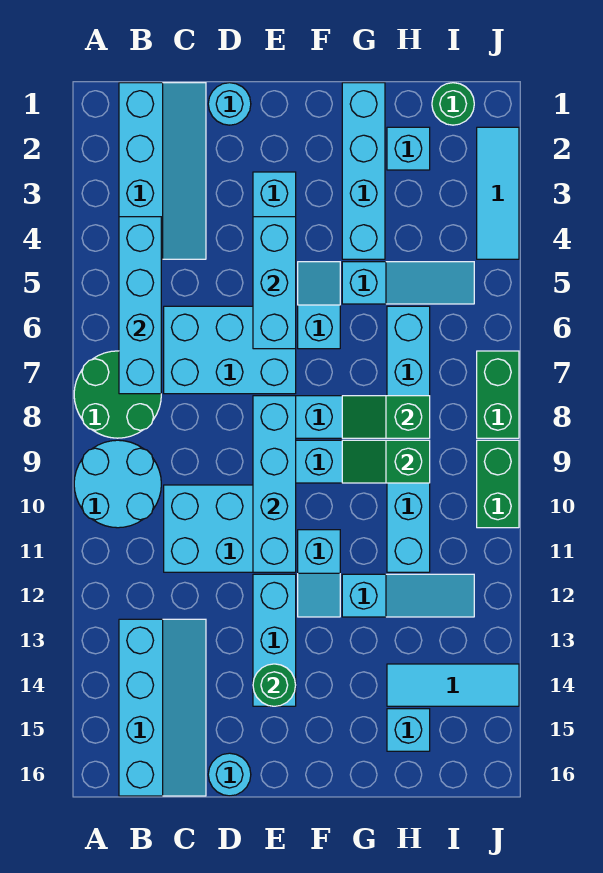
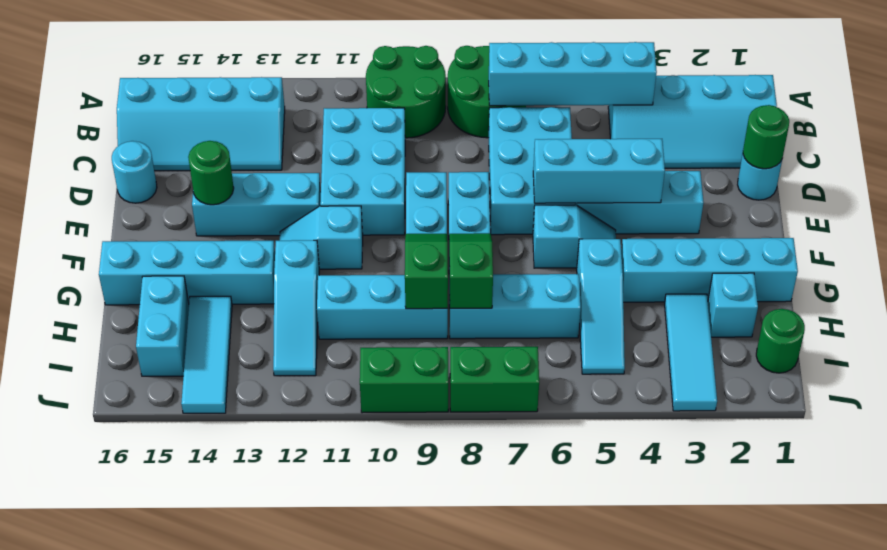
cyan round brick A9:B10 level 1 -> green round brick A9:B10 level 1
none -> green round brick D1 level 2
cyan brick E8:E11 level 2 -> cyan brick G13:G16 level 1
cyan brick H15 level 1 -> cyan brick H15:I15 level 1
cyan tile J2:J4 level 1 -> cyan tile H3:J3 level 1

